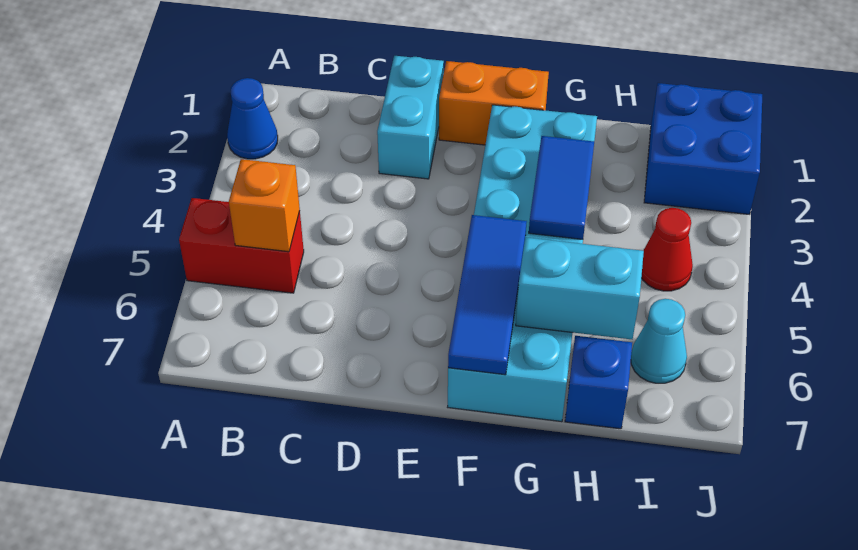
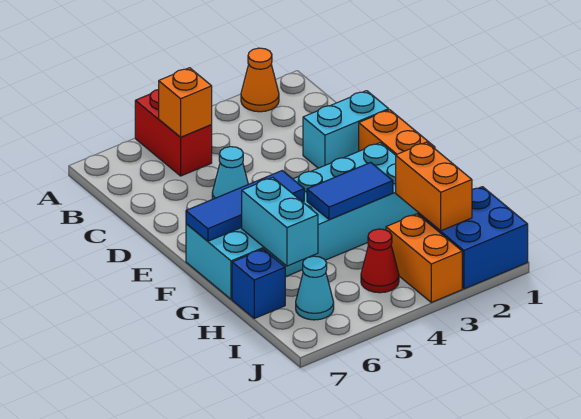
blue cone A2 level 1 -> orange cone A2 level 1
none -> cyan cone D5 level 1
none -> orange brick H2:I2 level 2
none -> orange brick I3:J3 level 1

